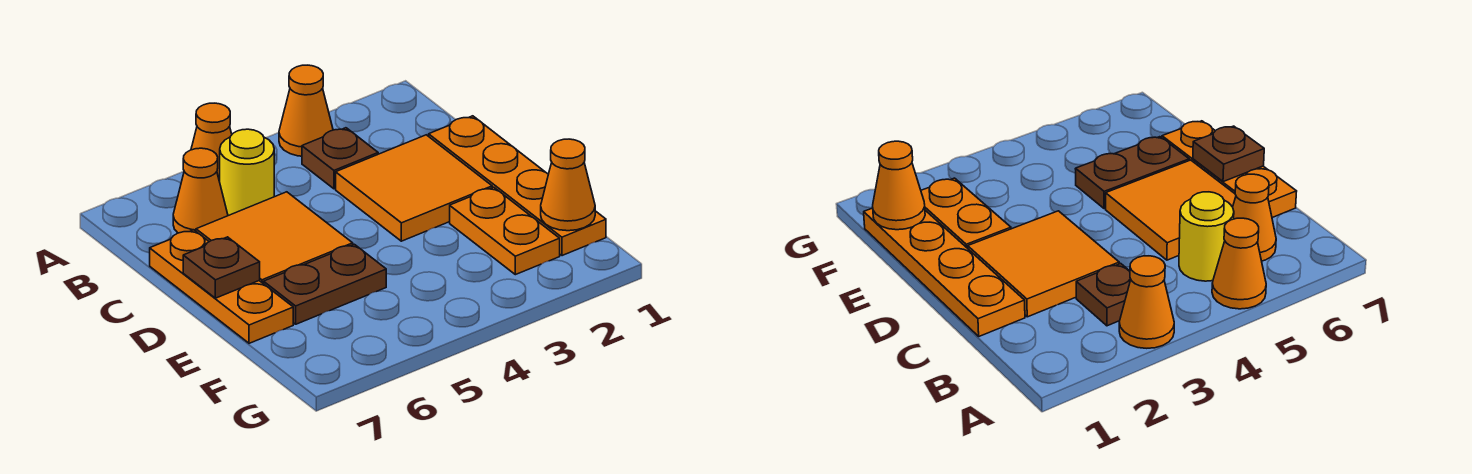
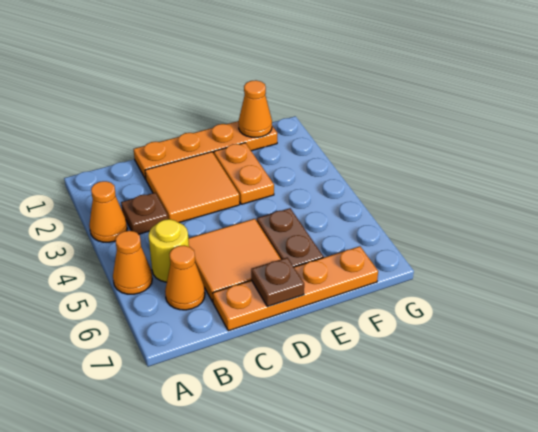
orange plate C7:E7 level 1 -> orange plate C7:F7 level 1
orange plate E2:F2 level 1 -> orange plate E2:E3 level 1

